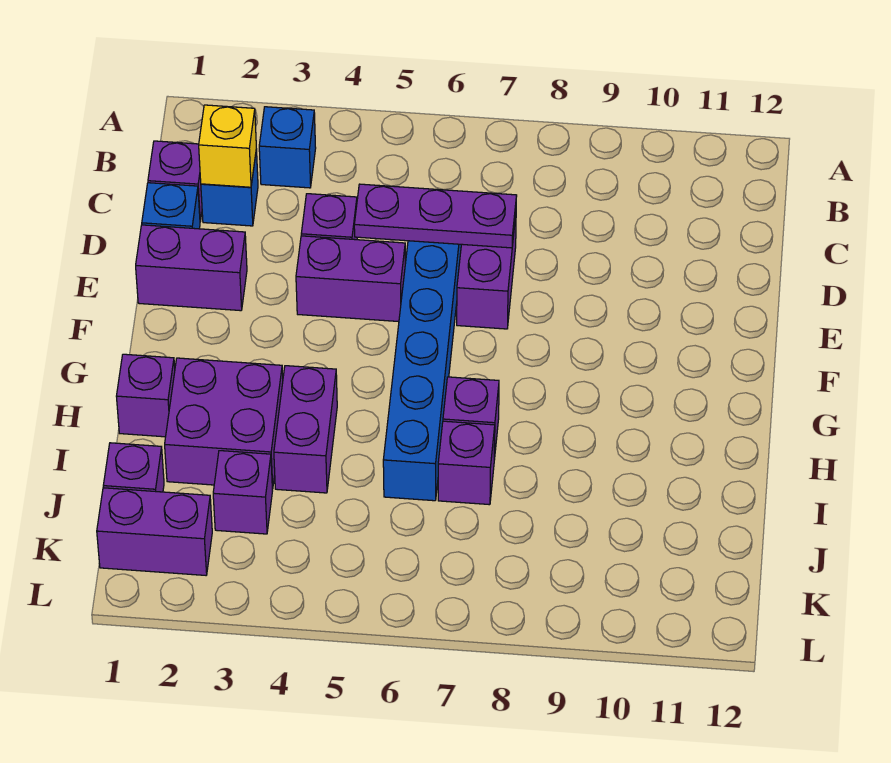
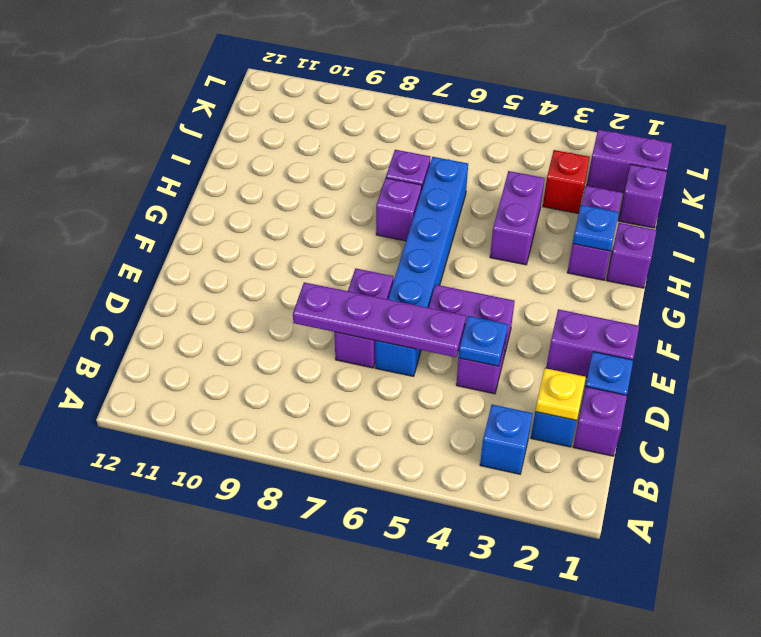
yellow brick C2 level 2 -> yellow plate C2 level 2
none -> blue plate D4 level 2
purple plate D5:D7 level 2 -> purple plate D5:D8 level 2
purple brick H2:I3 level 1 -> purple brick H2:I2 level 1
none -> blue plate H2 level 2
purple brick J3 level 1 -> red brick J3 level 1

